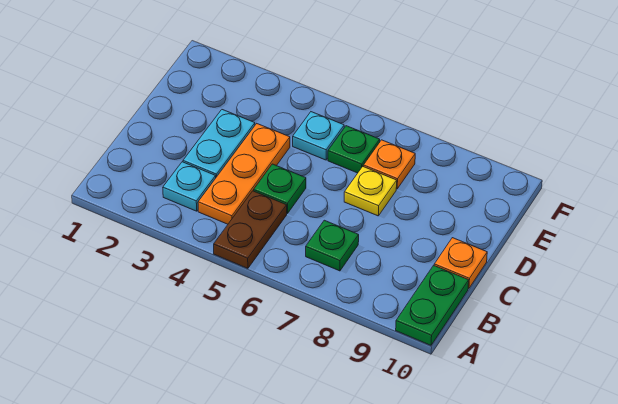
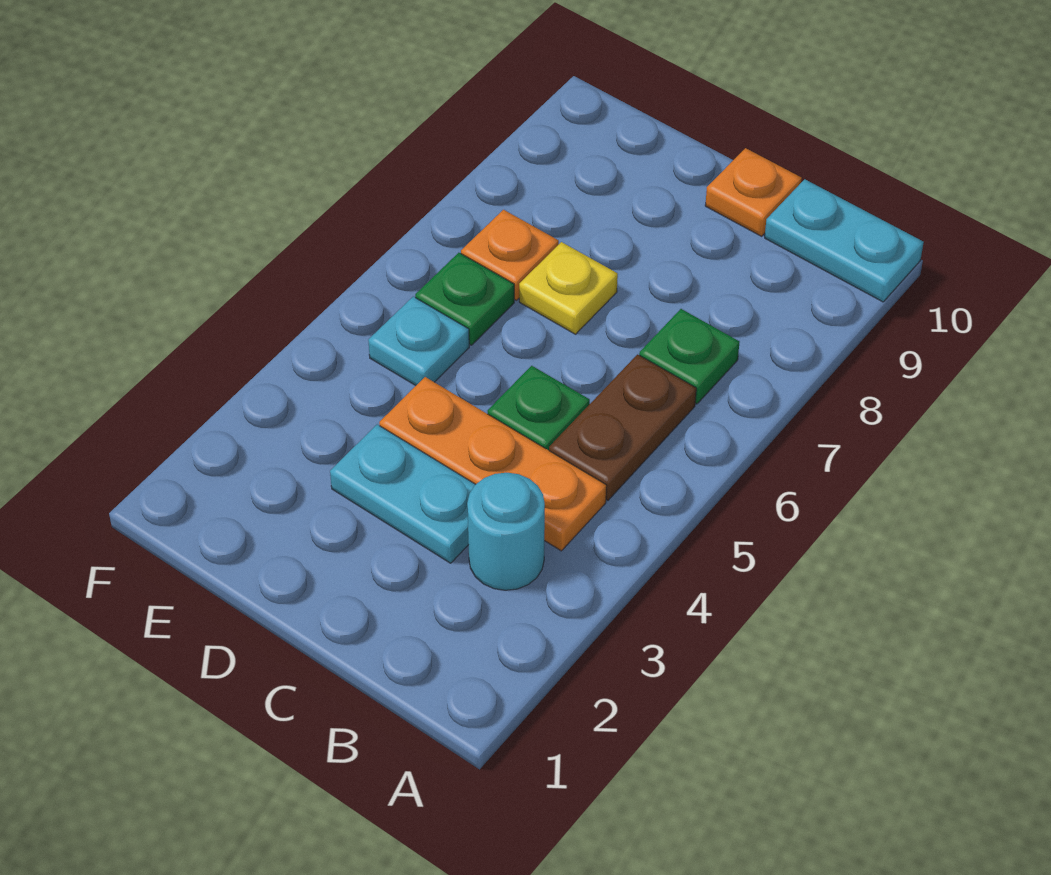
brown plate A5:B5 level 1 -> brown plate B5:B6 level 1
green plate A10:B10 level 1 -> cyan plate A10:B10 level 1
cyan plate B3 level 1 -> cyan round brick B3 level 1

